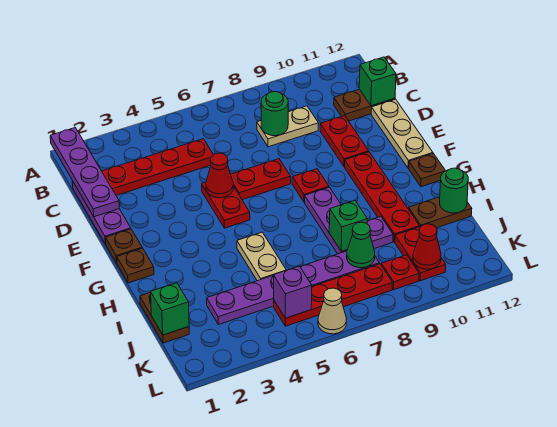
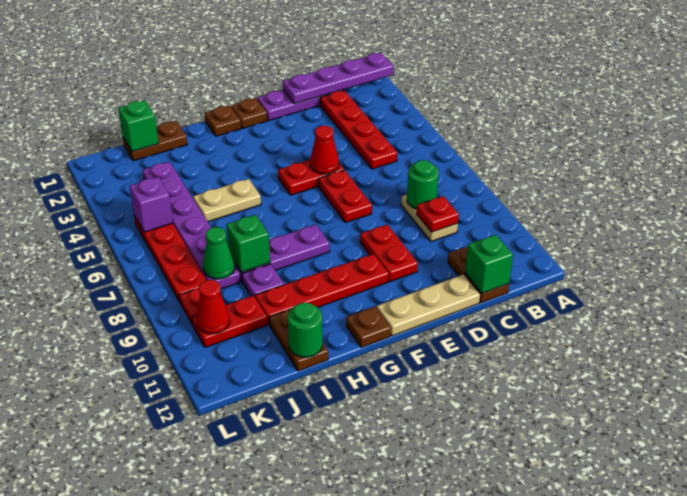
red plate D10:E10 level 1 -> red plate E9:E10 level 1
red plate F8 level 1 -> red plate C9 level 2
tan cone L6 level 1 -> none

